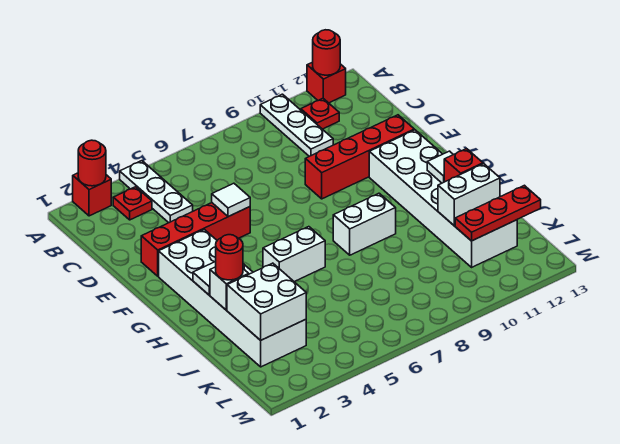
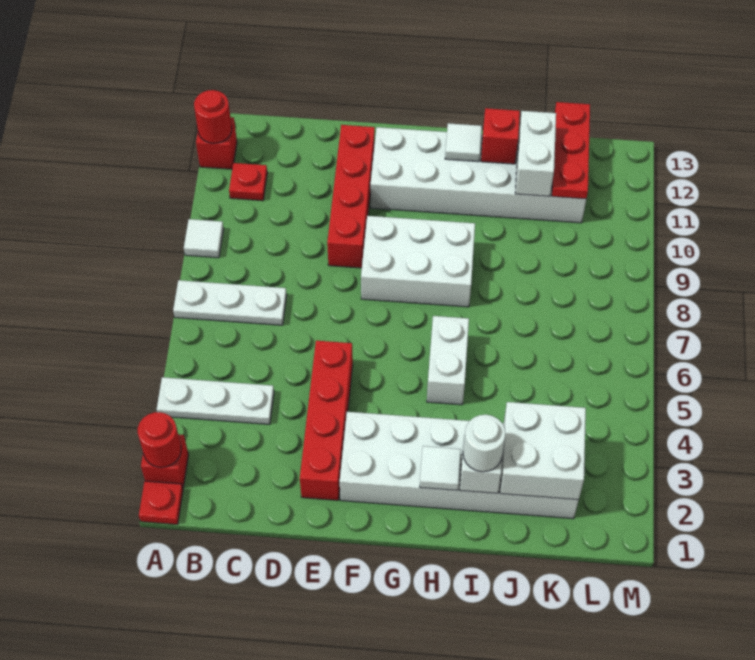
white plate A10:C10 level 1 -> white plate A7:C7 level 1
red plate B3 level 1 -> red plate A1 level 1
white tile E5 level 2 -> white tile A9 level 1
white brick H8:H9 level 1 -> white brick F8:H9 level 1
red round brick I2 level 3 -> white round brick I2 level 3

